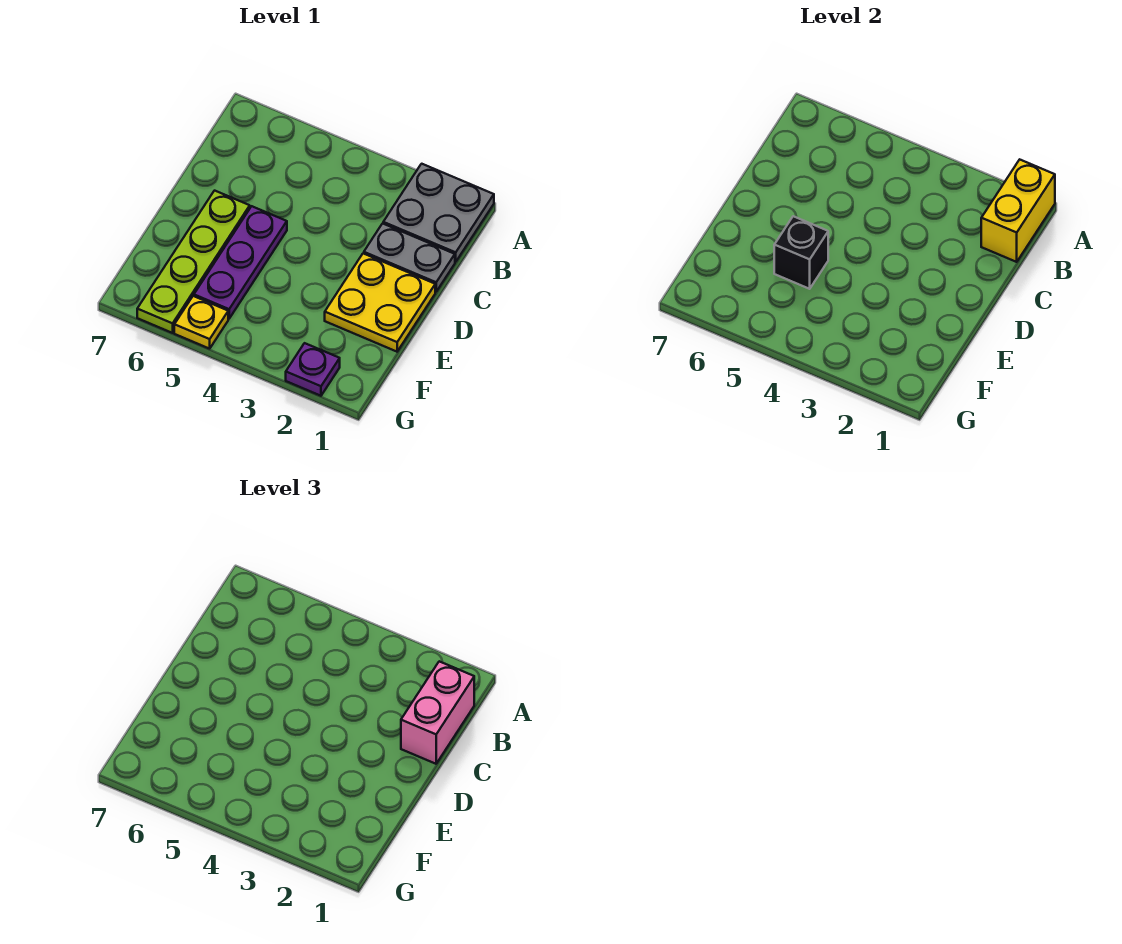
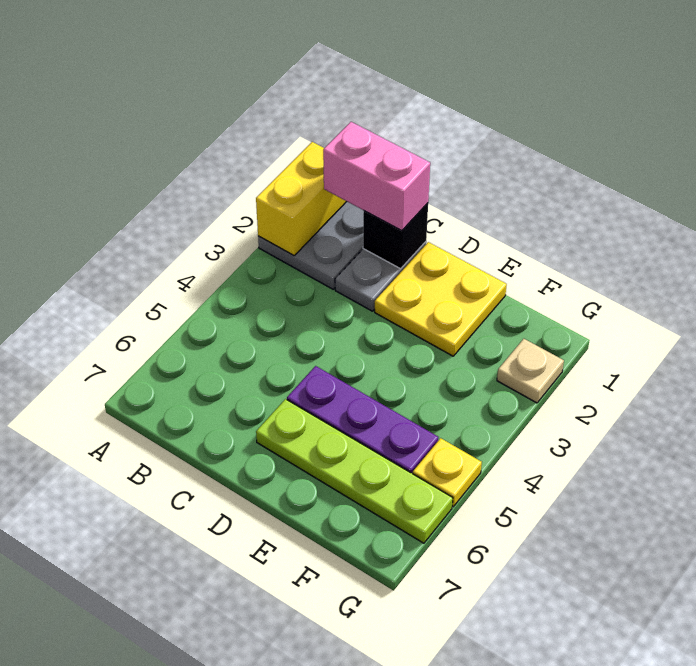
yellow brick A1:B1 level 2 -> yellow brick A1:A2 level 2
black brick E5 level 2 -> black brick C1 level 2
purple plate G2 level 1 -> tan plate G2 level 1

